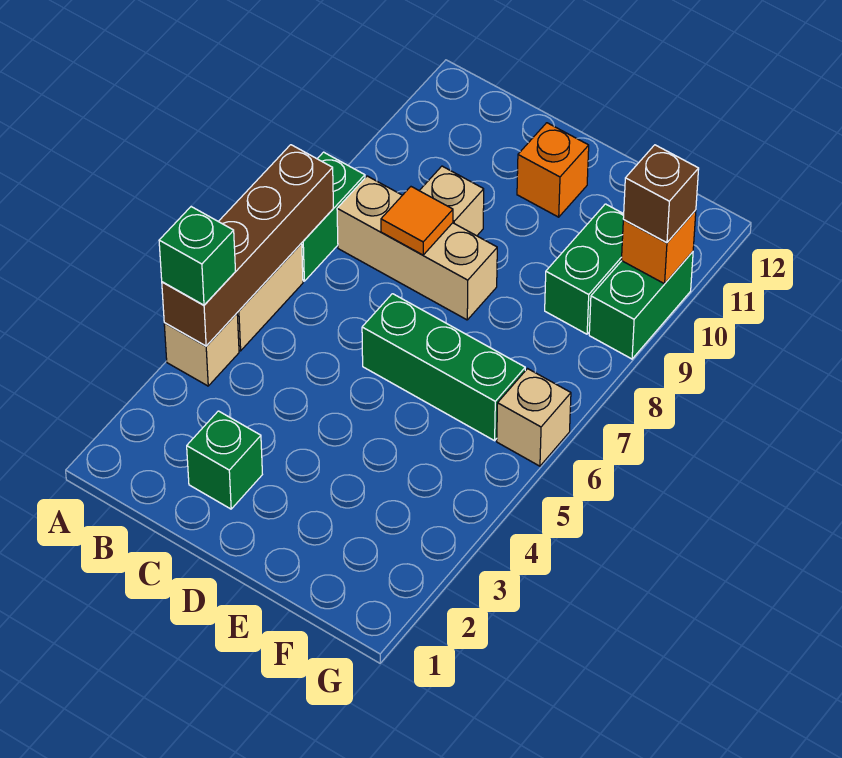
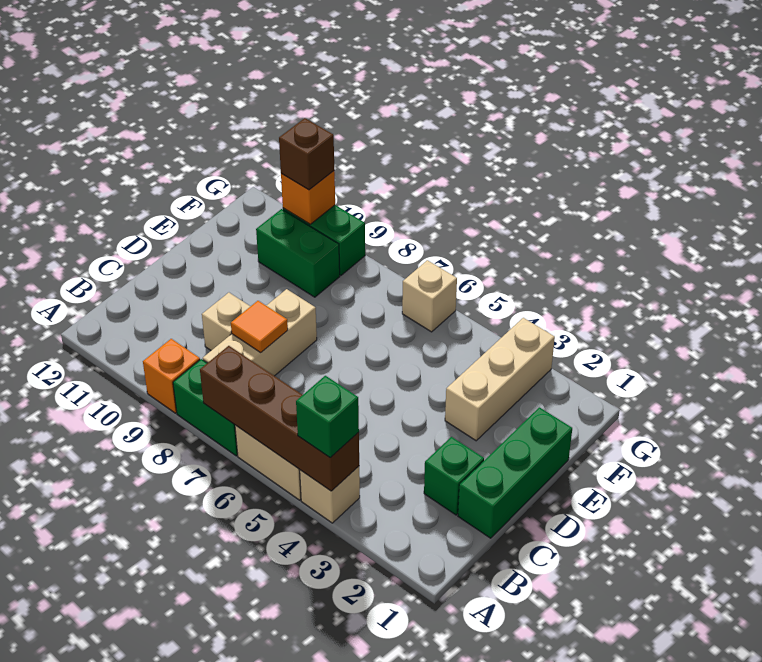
green brick D6:F6 level 1 -> green brick C1:E1 level 1
orange brick D11 level 1 -> orange brick A9 level 1
none -> tan brick E3:G3 level 1

